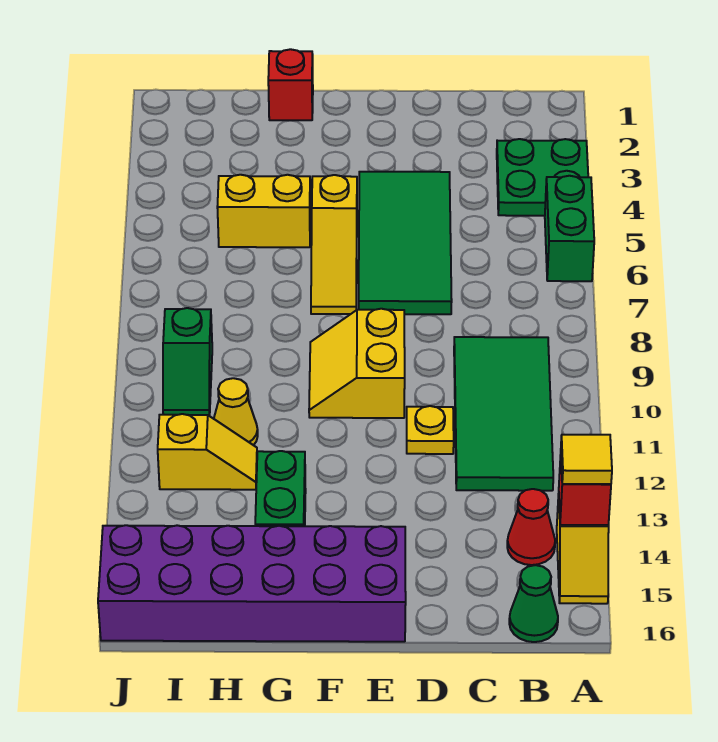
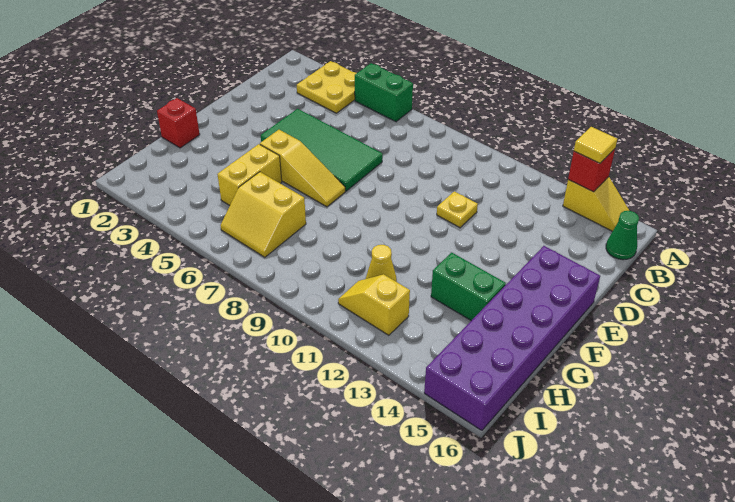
green plate A3:B4 level 1 -> yellow plate A3:B4 level 1
green tile B9:C12 level 1 -> none
red cone B14 level 1 -> none
yellow slope E9:F10 level 1 top E -> yellow slope H6:I7 level 1 top H
yellow slope H12:I12 level 1 top I -> yellow slope I11:I12 level 1 top 12
green slope I9:I10 level 1 top 9 -> none

